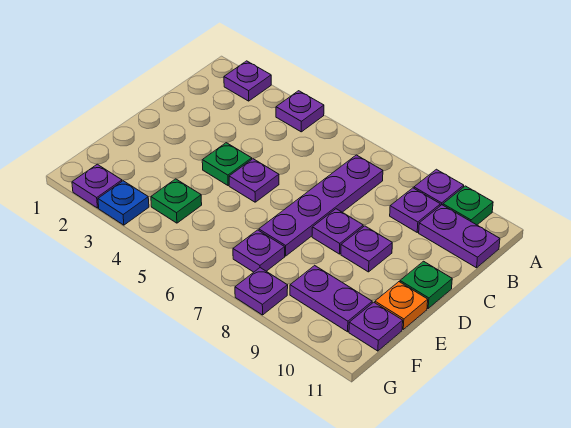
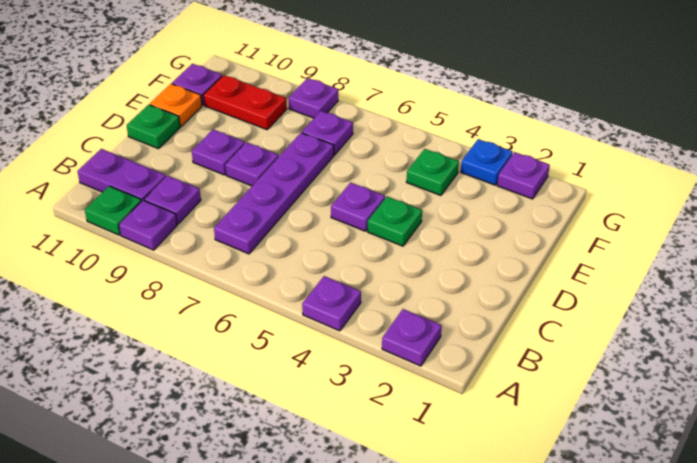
purple plate F9:F10 level 1 -> red plate F9:F10 level 1

